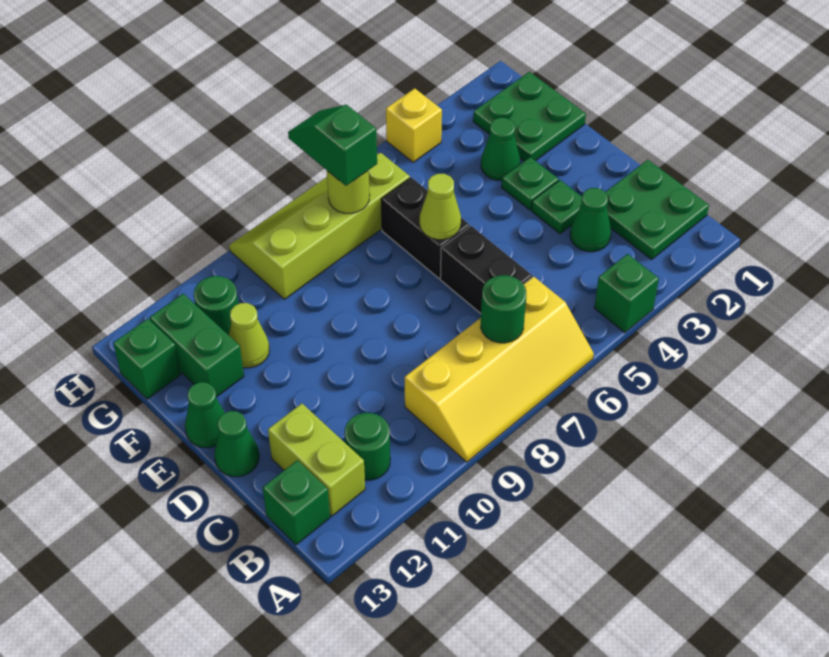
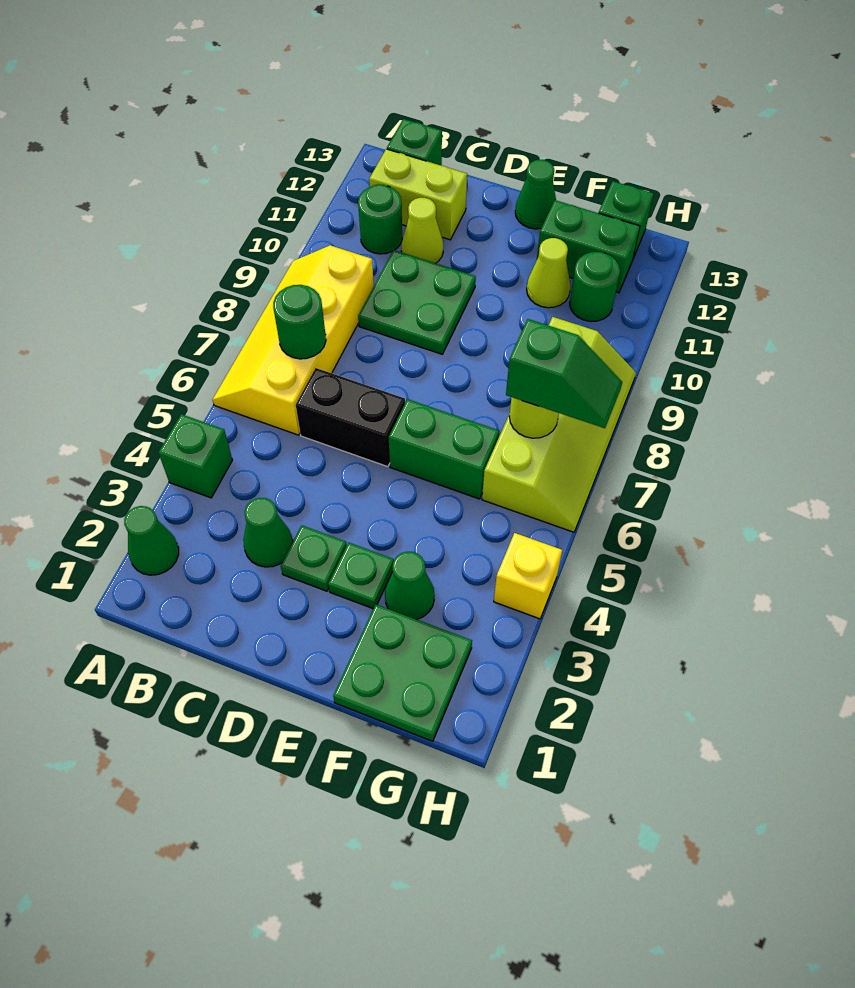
green plate B1:C2 level 1 -> green plate C9:D10 level 1
green cone D13 level 1 -> green cone A2 level 1
black brick E6:F6 level 1 -> green brick E6:F6 level 1
lime cone E6 level 2 -> lime cone C11 level 1

